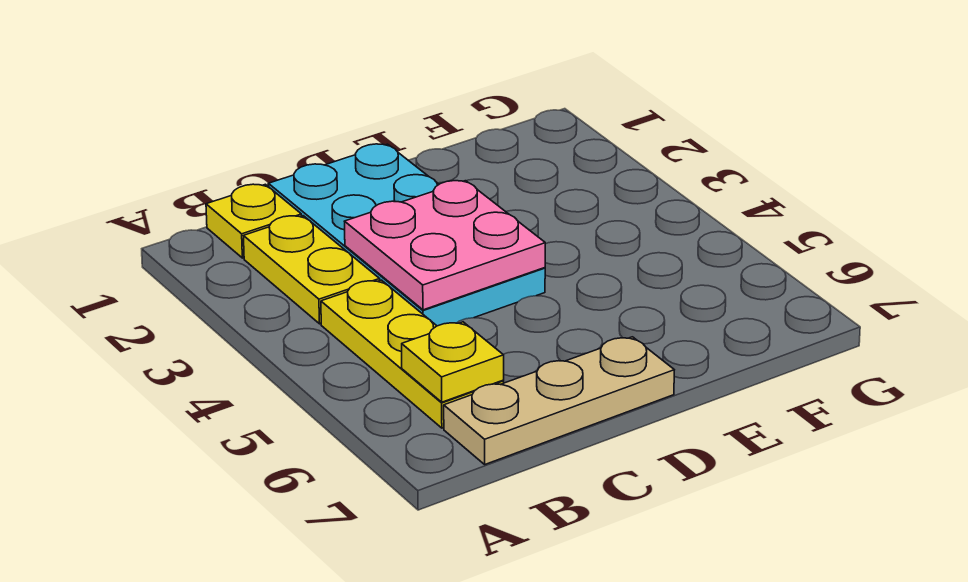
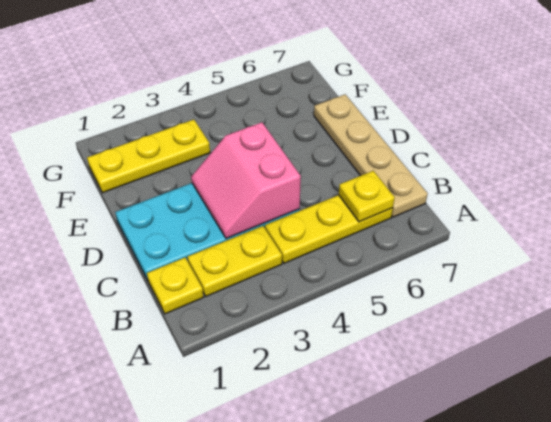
tan plate B7:D7 level 1 -> tan plate B7:E7 level 1
pink plate C3:D4 level 2 -> pink slope C3:D4 level 2 top 4
none -> yellow plate F1:F3 level 1

